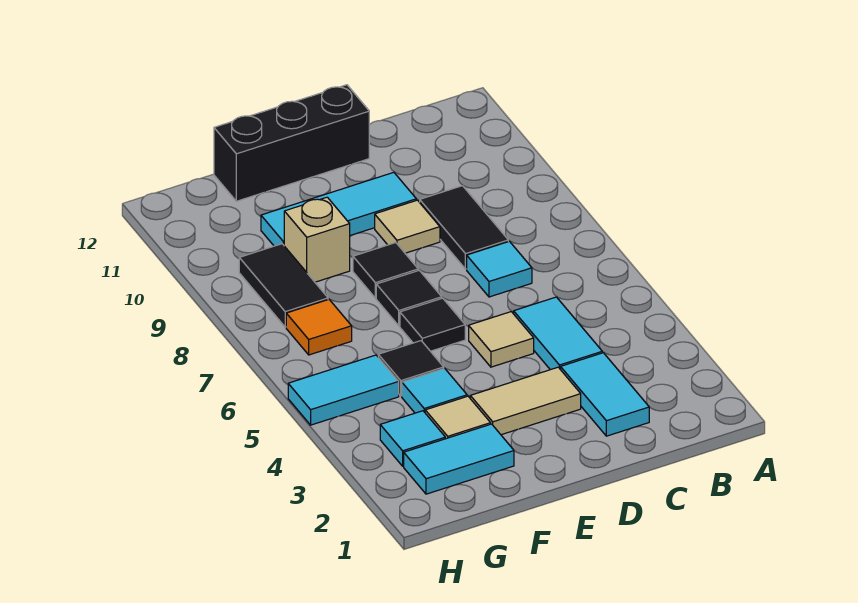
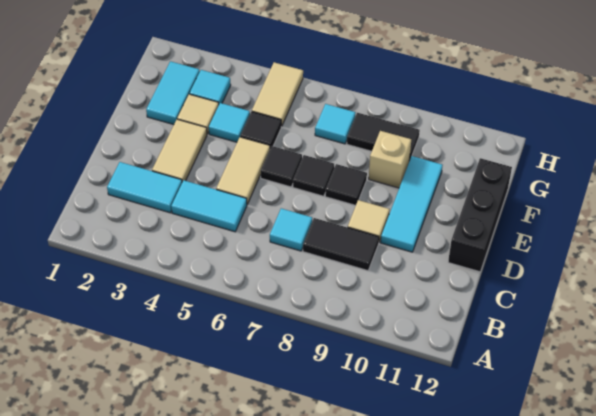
tan tile D5 level 1 -> tan tile D5:E5 level 1
cyan tile G5:H5 level 1 -> tan tile G5:H5 level 1
orange tile G7 level 1 -> cyan tile G7 level 1

